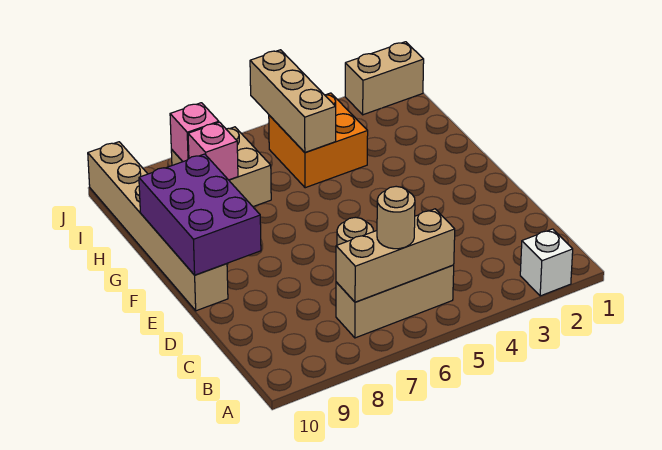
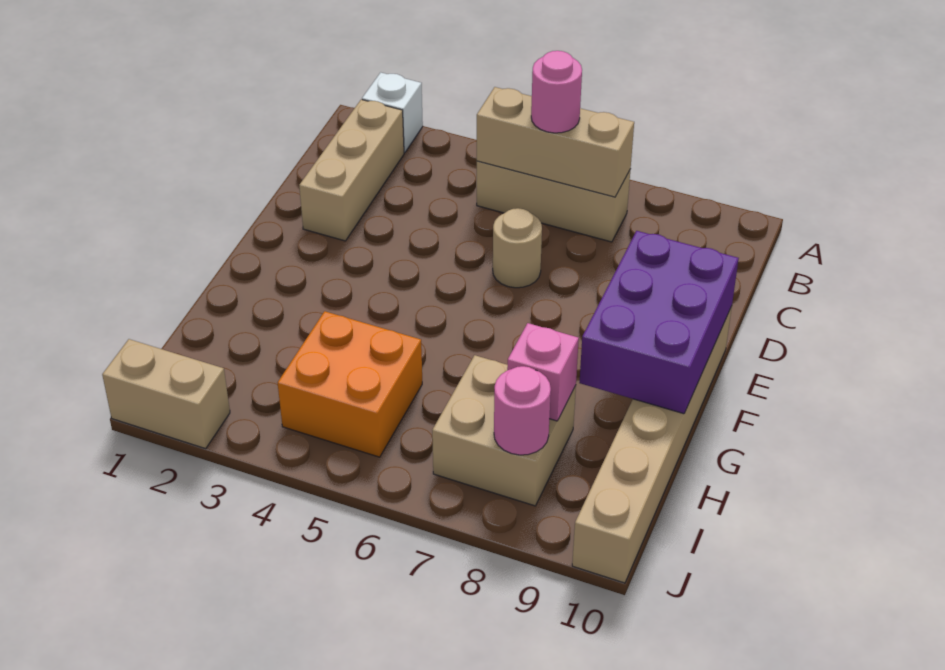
tan round brick B6 level 3 -> pink round brick B6 level 3
tan brick H5:J5 level 2 -> tan brick B2:D2 level 1
pink brick I8 level 2 -> pink round brick I8 level 2

